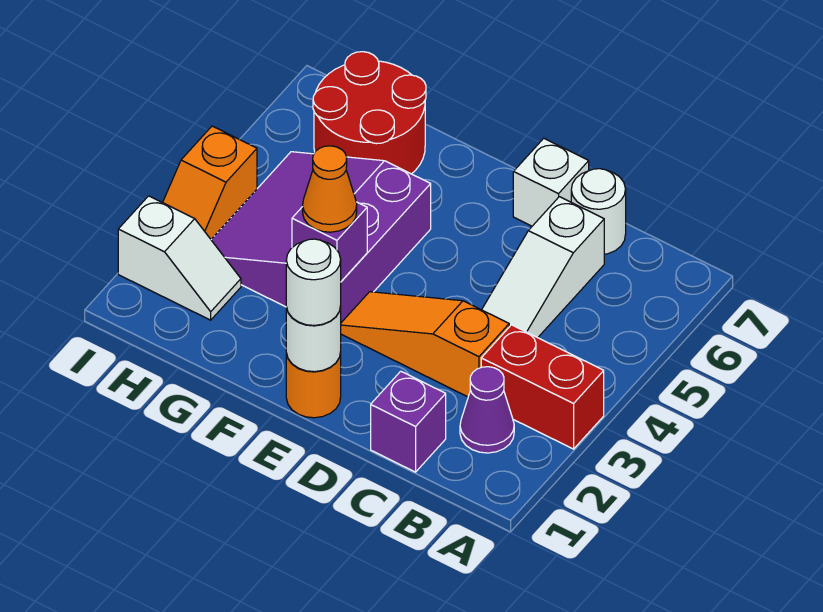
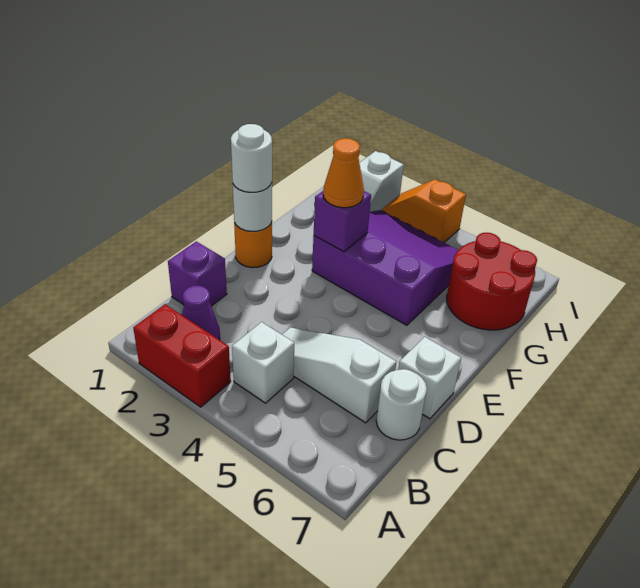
red brick A3:B3 level 1 -> red brick A2:A3 level 1
none -> white brick B4 level 1
orange slope C3:E3 level 1 top C -> none

